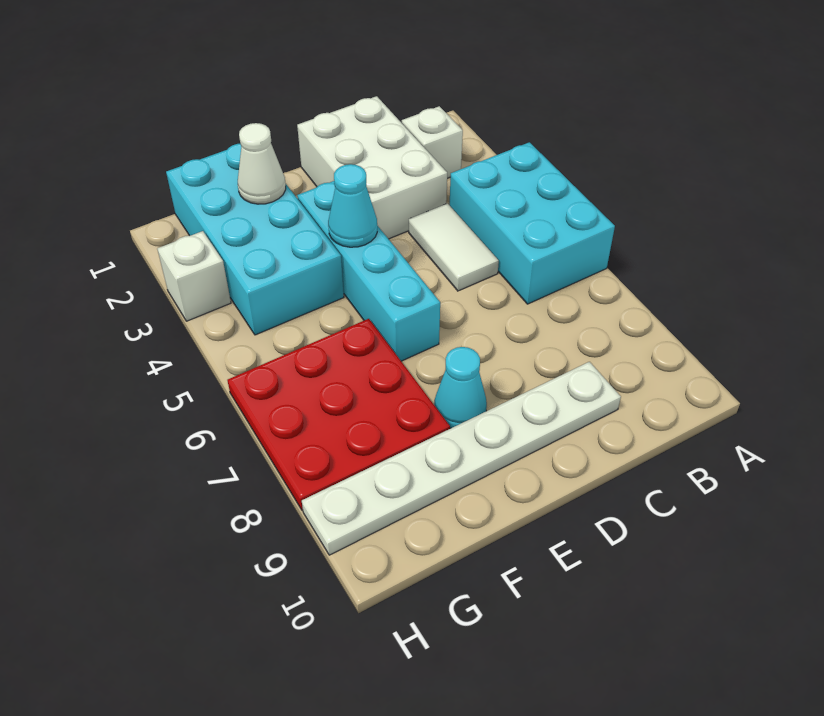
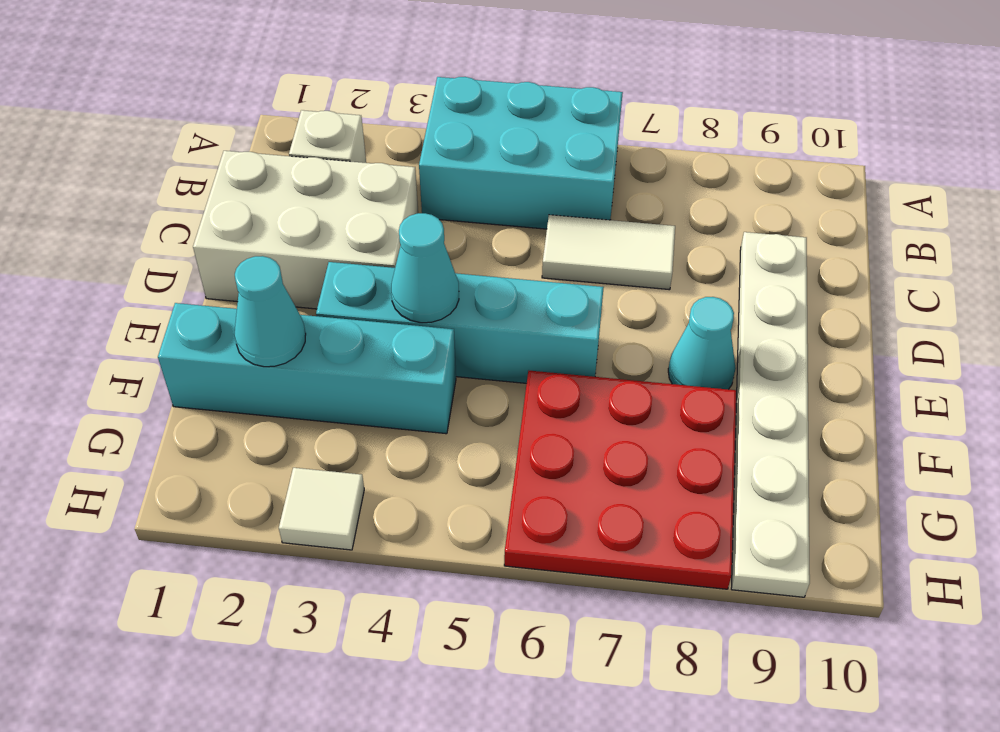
white tile C4:C5 level 1 -> white tile C6:C7 level 1
cyan brick F1:G4 level 1 -> cyan brick F1:F4 level 1
white cone F2 level 2 -> cyan cone F2 level 2
white brick H3 level 1 -> white tile H3 level 1

